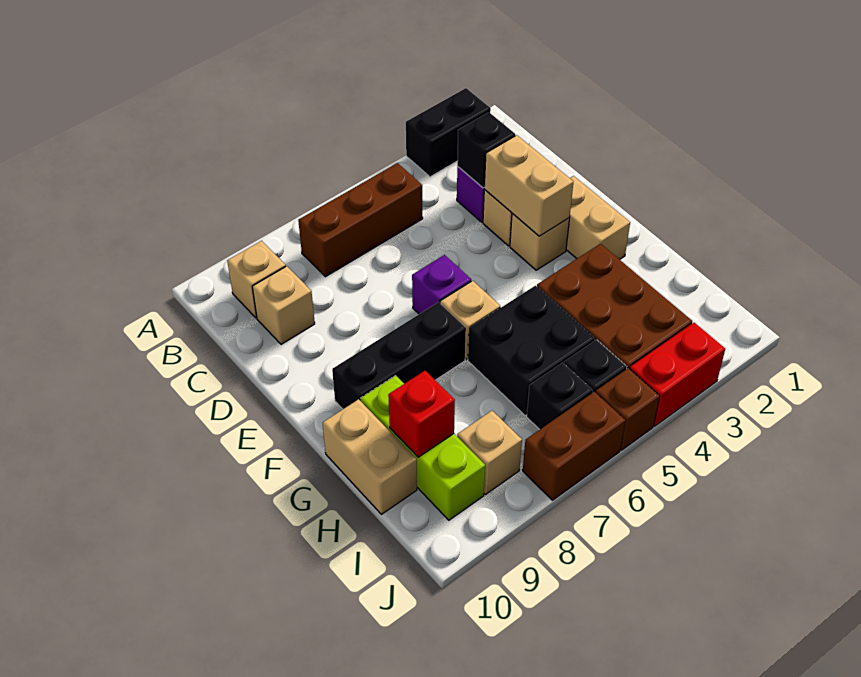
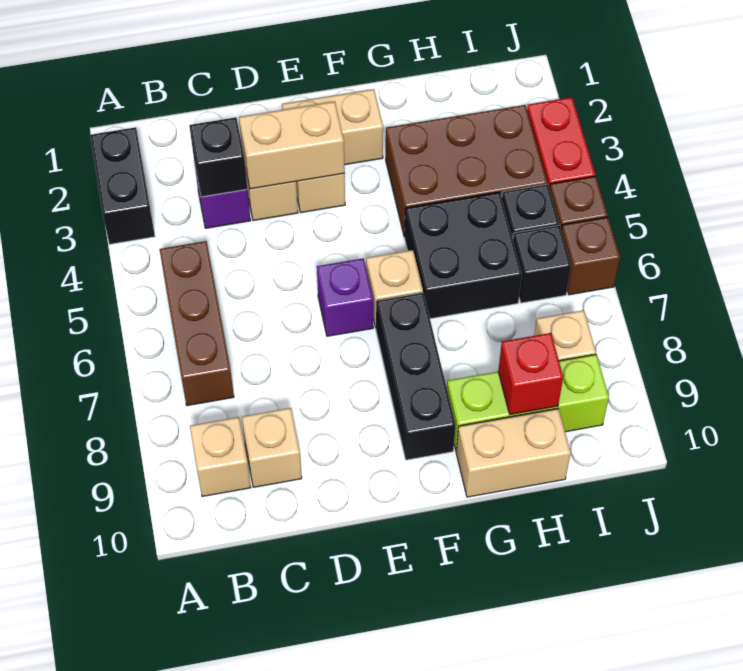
brown brick J6:J7 level 1 -> brown brick J6 level 1

